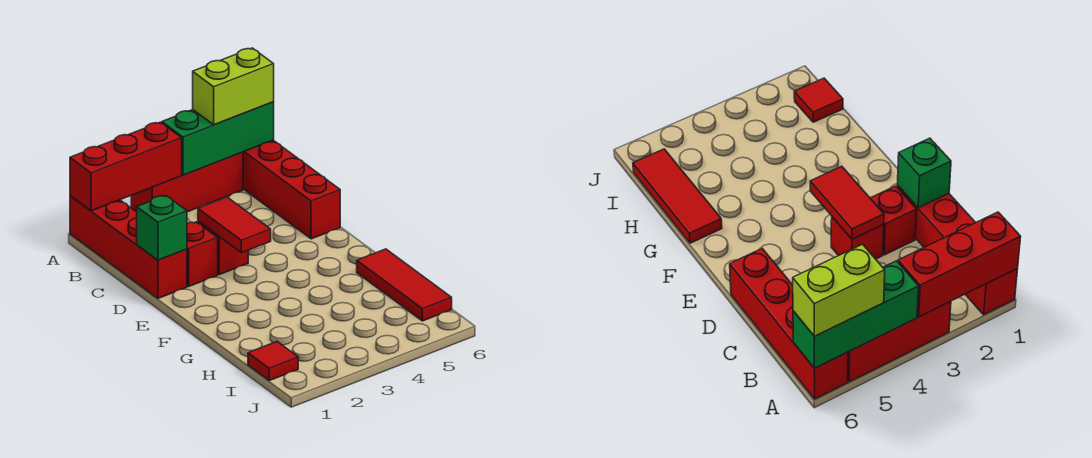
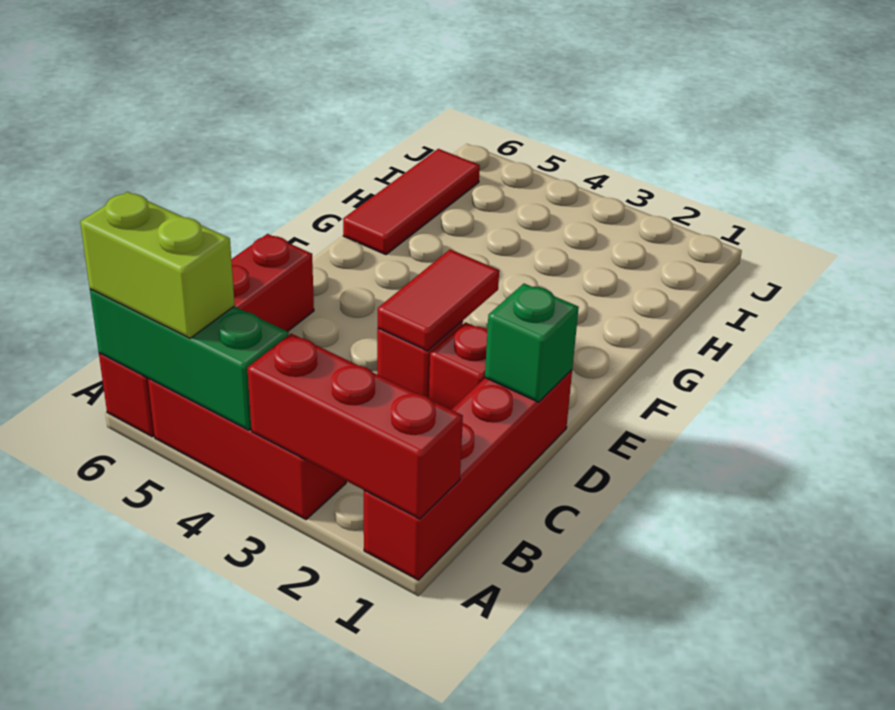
red tile I1 level 1 -> none

